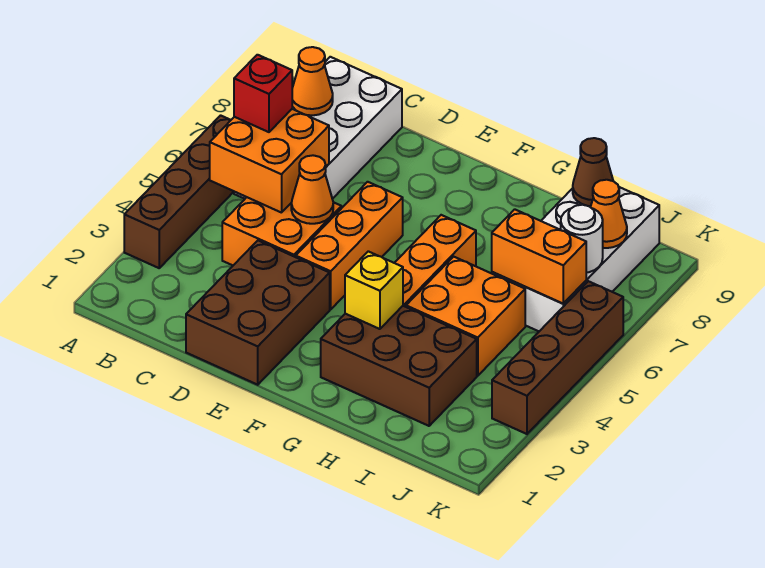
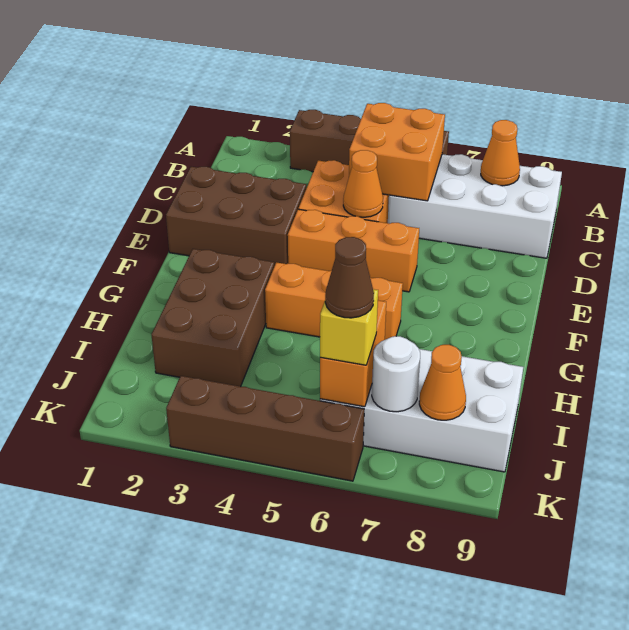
red brick B6 level 3 -> none
yellow brick G3 level 2 -> yellow brick J6 level 3
orange brick H4:I5 level 1 -> none
brown cone I9 level 2 -> brown cone J6 level 4

